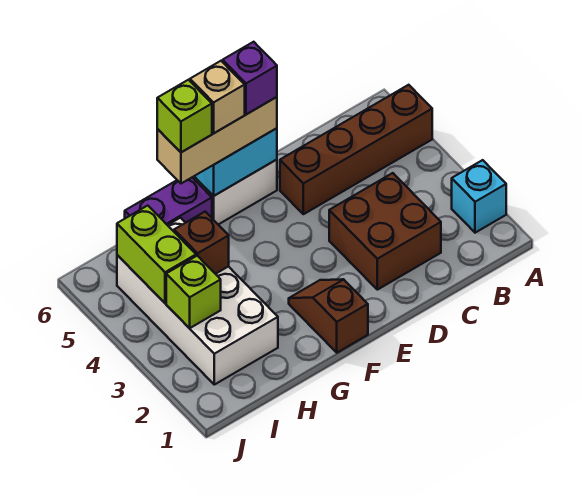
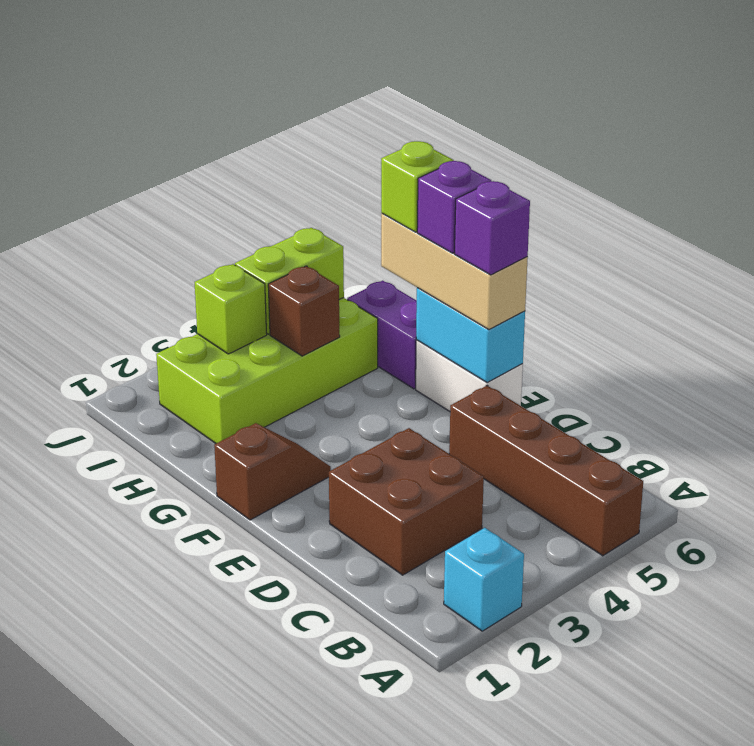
tan brick F6 level 4 -> purple brick F6 level 4
white brick H2:I5 level 1 -> lime brick H2:I5 level 1

